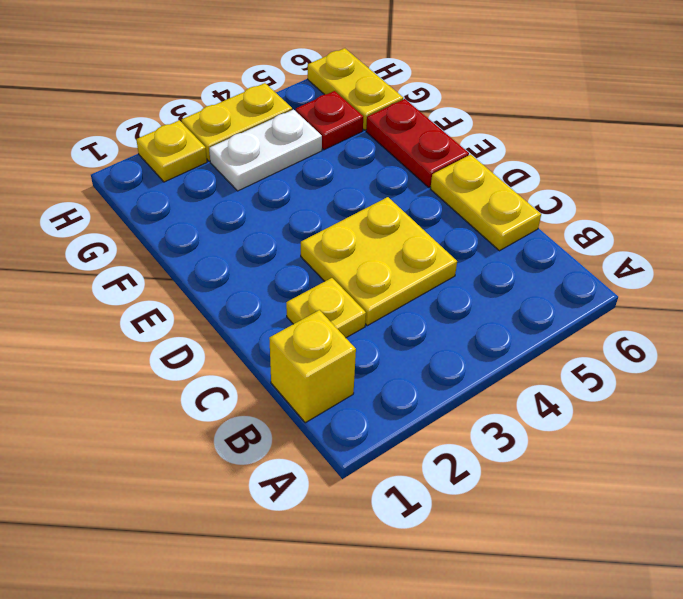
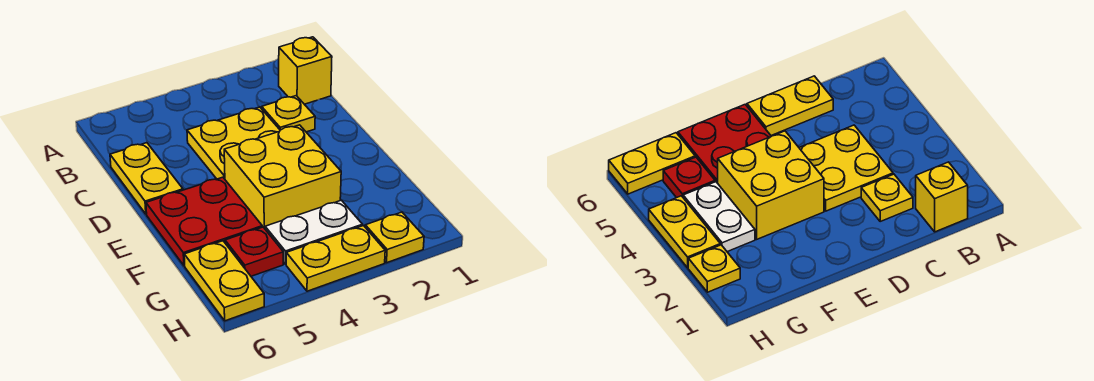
none -> yellow brick E3:F4 level 1
red plate E6:F6 level 1 -> red plate E5:F6 level 1

